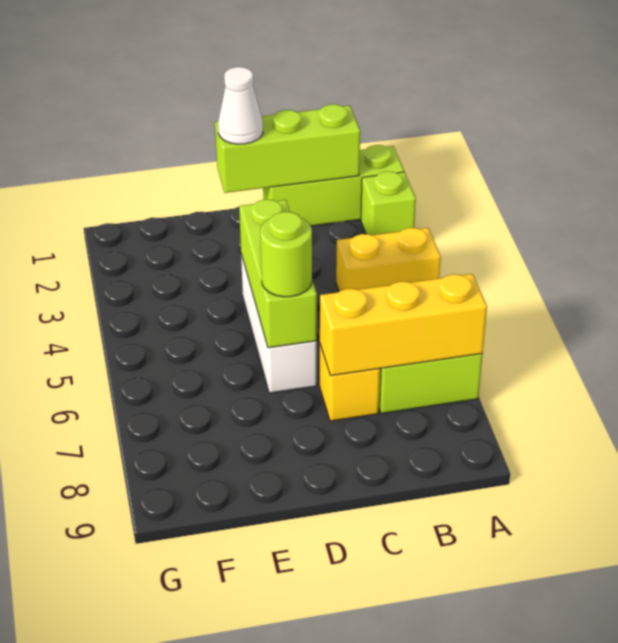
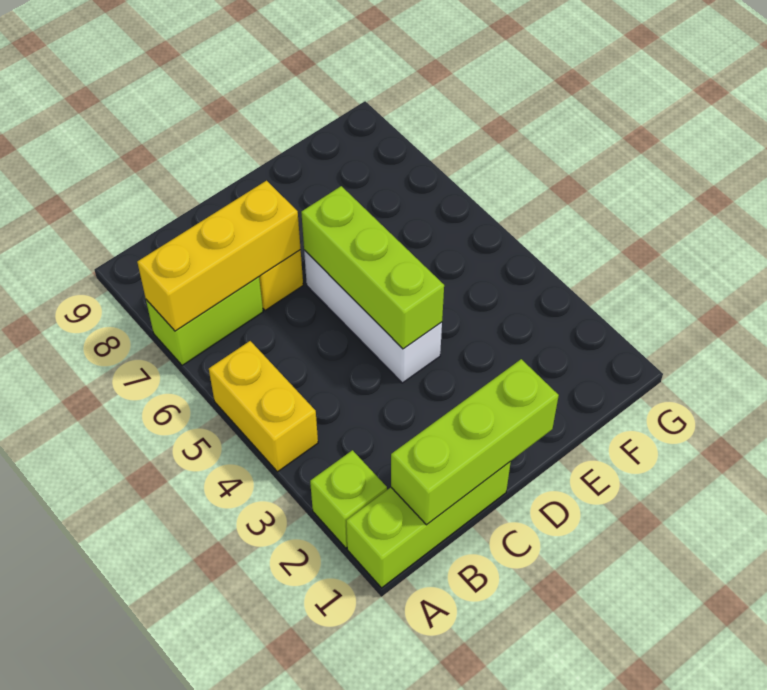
yellow brick A4:B4 level 1 -> yellow brick A4:A5 level 1
white cone D1 level 3 -> none
lime round brick D6 level 3 -> none

